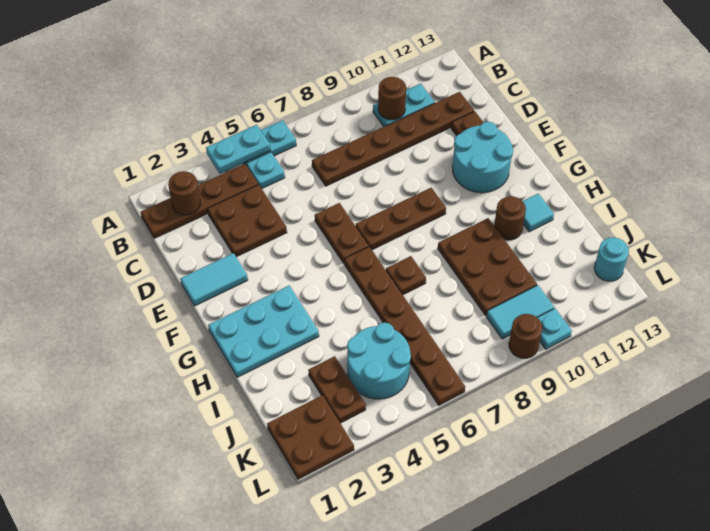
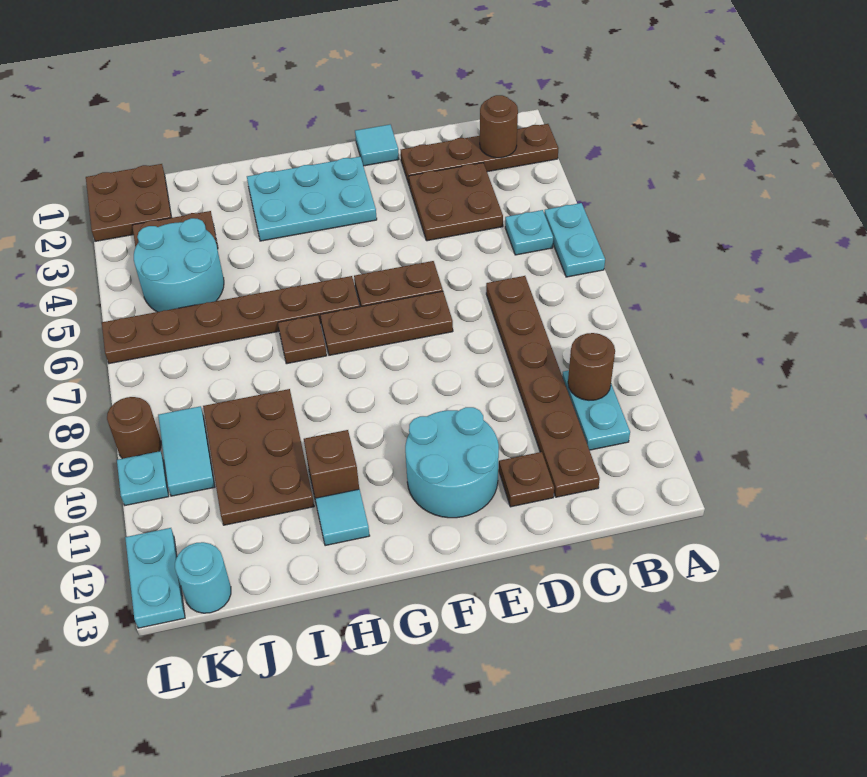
cyan plate A4:A5 level 2 -> cyan plate L12:L13 level 1
brown plate B1:B4 level 1 -> brown plate A2:D2 level 1
cyan tile E1:E2 level 1 -> cyan tile E1 level 1
brown plate F7:F9 level 1 -> brown plate E7:G7 level 1
cyan plate G1:H3 level 1 -> cyan plate F2:H3 level 1
brown plate H9:J10 level 1 -> brown plate I9:J11 level 1
brown round brick H11 level 1 -> brown brick H11 level 1

